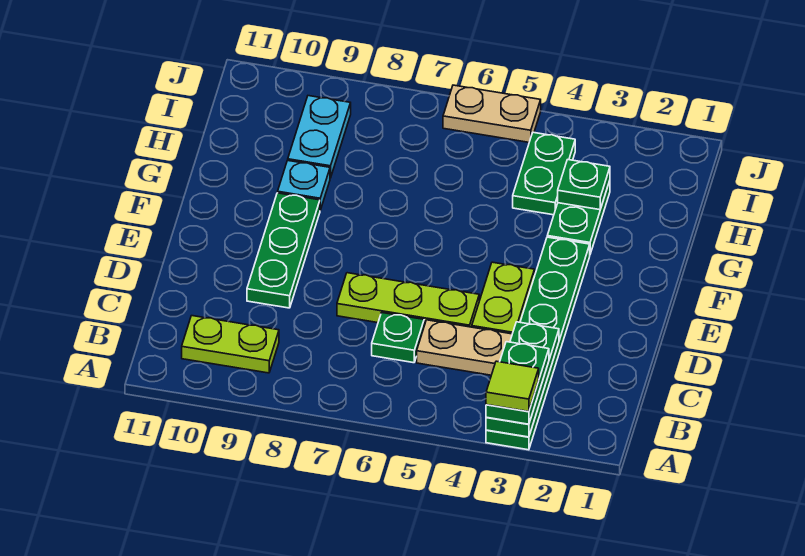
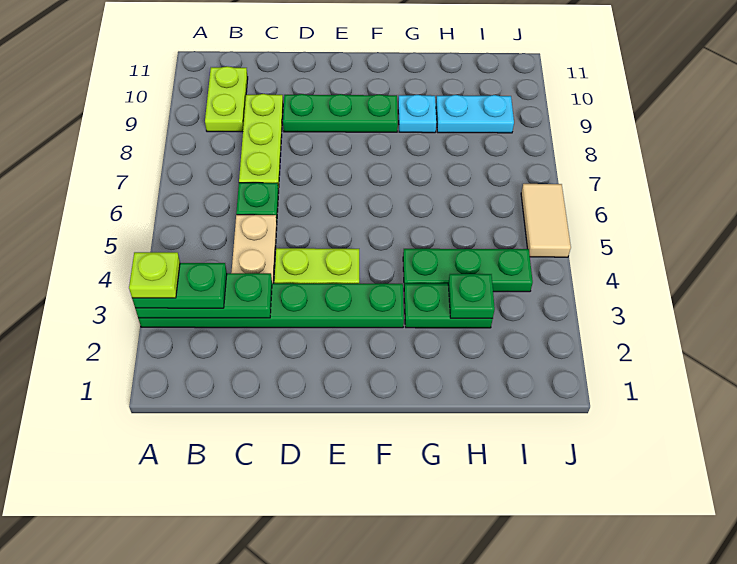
lime tile A3 level 4 -> lime plate A3 level 4
lime plate D5:D7 level 1 -> lime plate C7:C9 level 1
green plate H4:I4 level 1 -> green plate G4:I4 level 1
tan plate J5:J6 level 1 -> tan tile J5:J6 level 1

